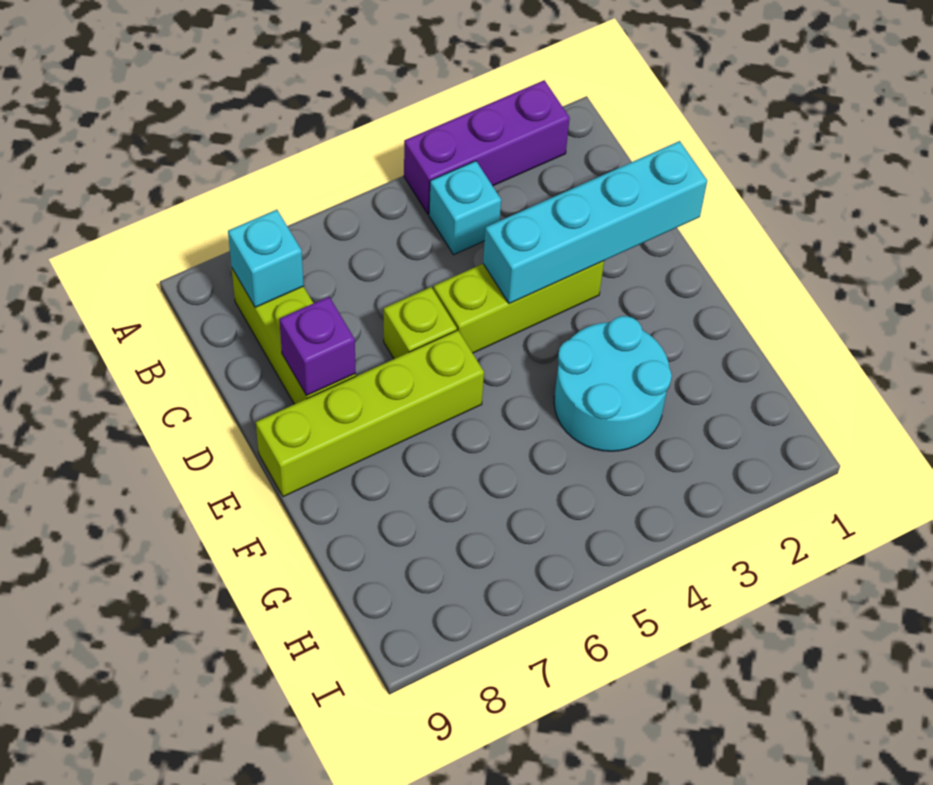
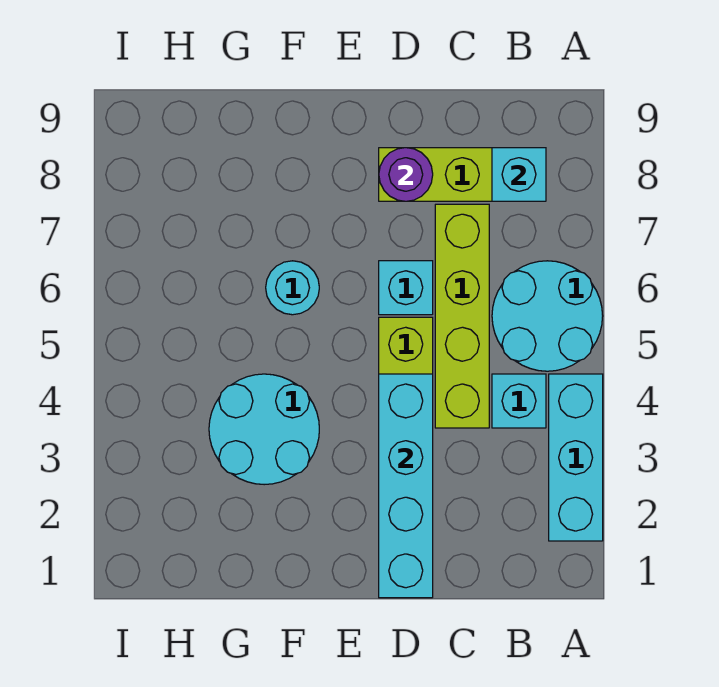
purple brick A2:A4 level 1 -> cyan brick A2:A4 level 1
none -> cyan round brick A5:B6 level 1
lime brick D6 level 1 -> cyan brick D6 level 1
purple brick D8 level 2 -> purple round brick D8 level 2
lime brick E6:E9 level 1 -> lime brick C4:C7 level 1
none -> cyan round brick F6 level 1

